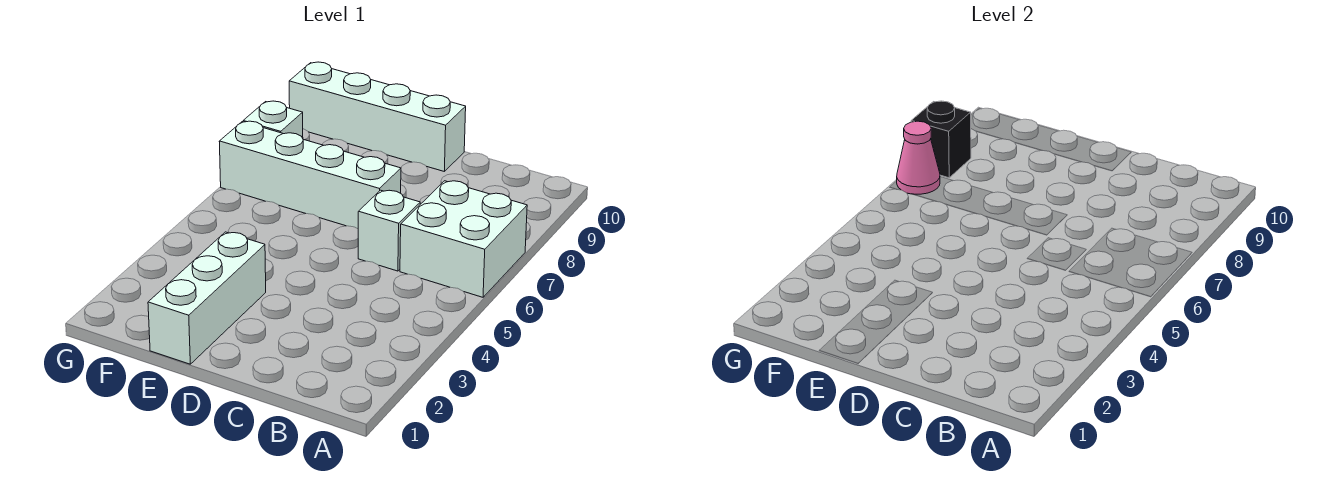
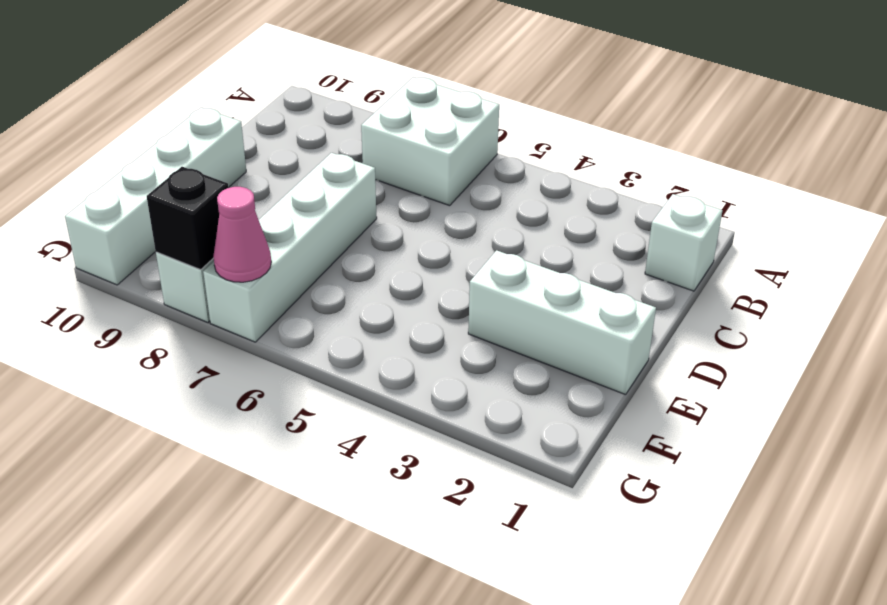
white brick C6 level 1 -> white brick B1 level 1

